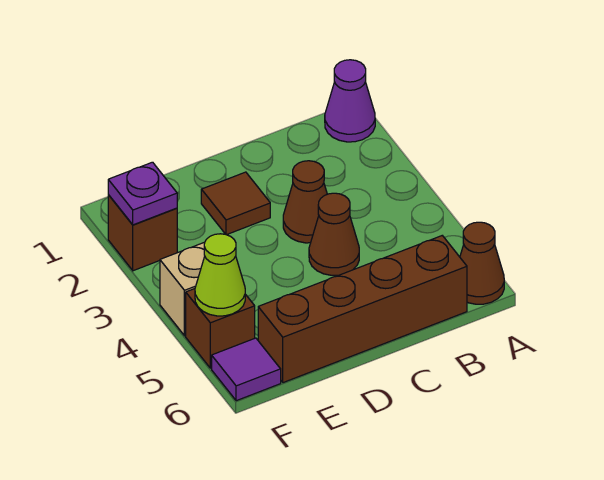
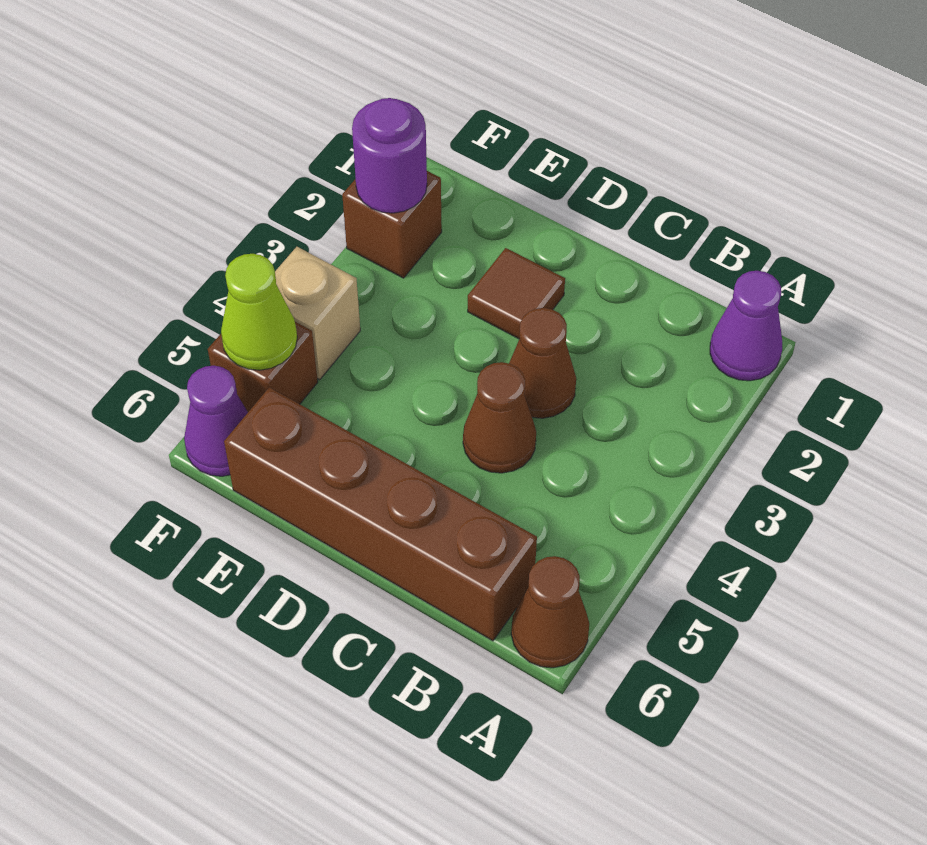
purple plate F2 level 2 -> purple round brick F2 level 2
purple tile F6 level 1 -> purple cone F6 level 1

